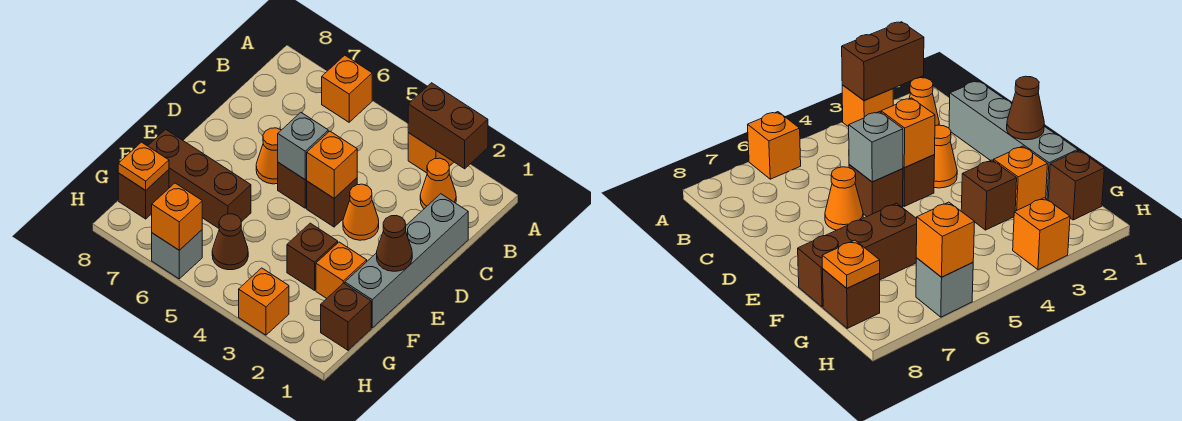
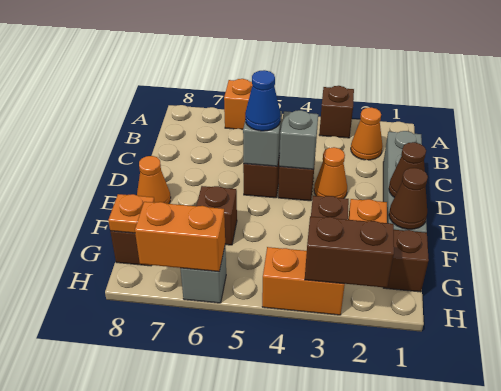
brown brick A2:A3 level 2 -> brown brick H2:H3 level 2
orange brick A3 level 1 -> brown brick A3 level 1
orange brick D4 level 2 -> grey brick D4 level 2
none -> blue cone D5 level 3
orange cone D6 level 1 -> orange cone E8 level 1
brown brick F6:F8 level 1 -> brown brick F6 level 1
brown cone G5 level 1 -> brown cone F1 level 2
orange brick H3 level 1 -> orange brick H3:H4 level 1
orange brick H6 level 2 -> orange brick H6:H7 level 2

